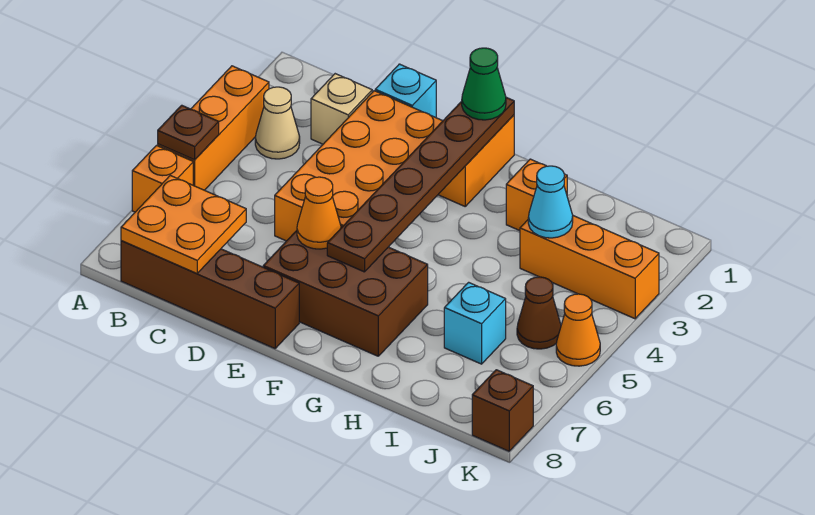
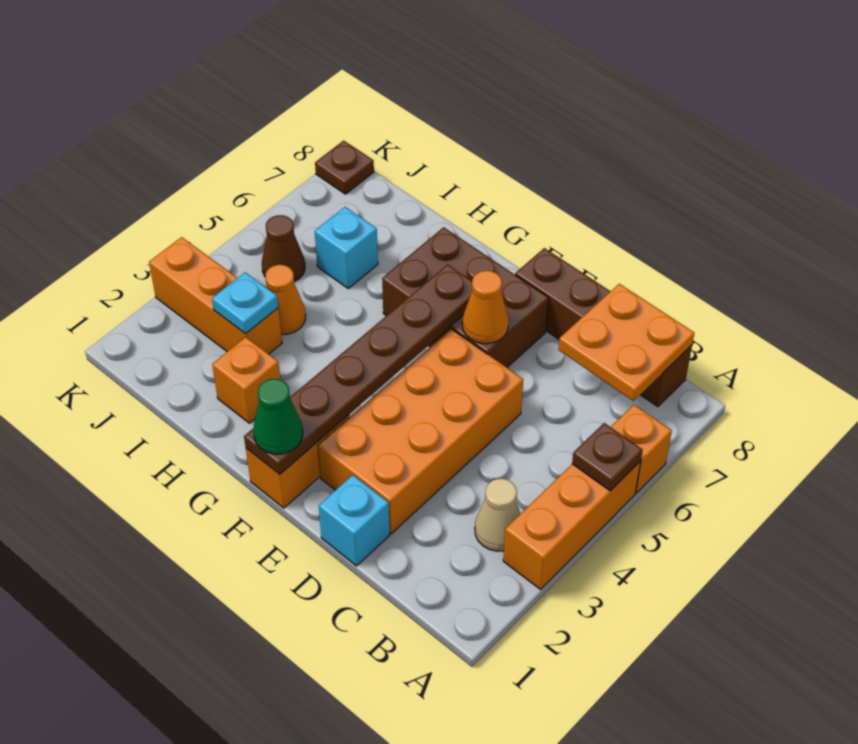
tan brick C2 level 1 -> none
cyan cone I3 level 2 -> cyan plate I3 level 2
orange cone K5 level 1 -> orange cone I4 level 1
brown brick K8 level 1 -> brown plate K8 level 1

